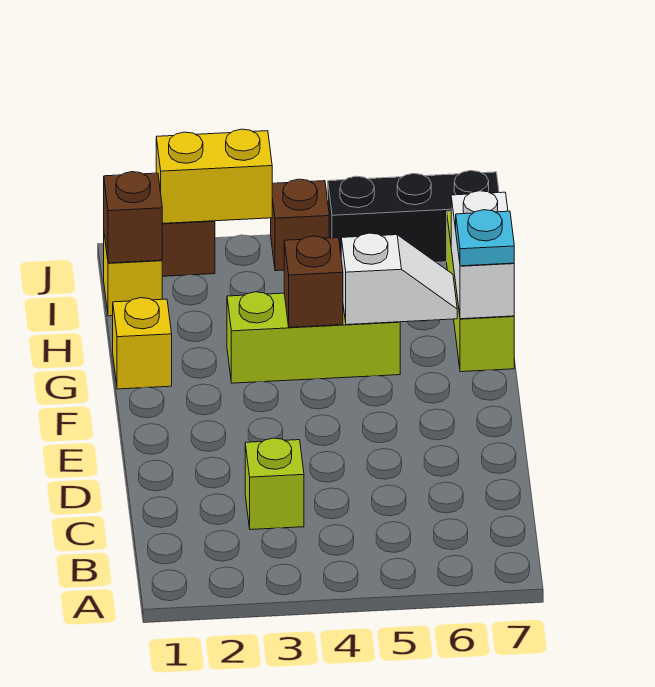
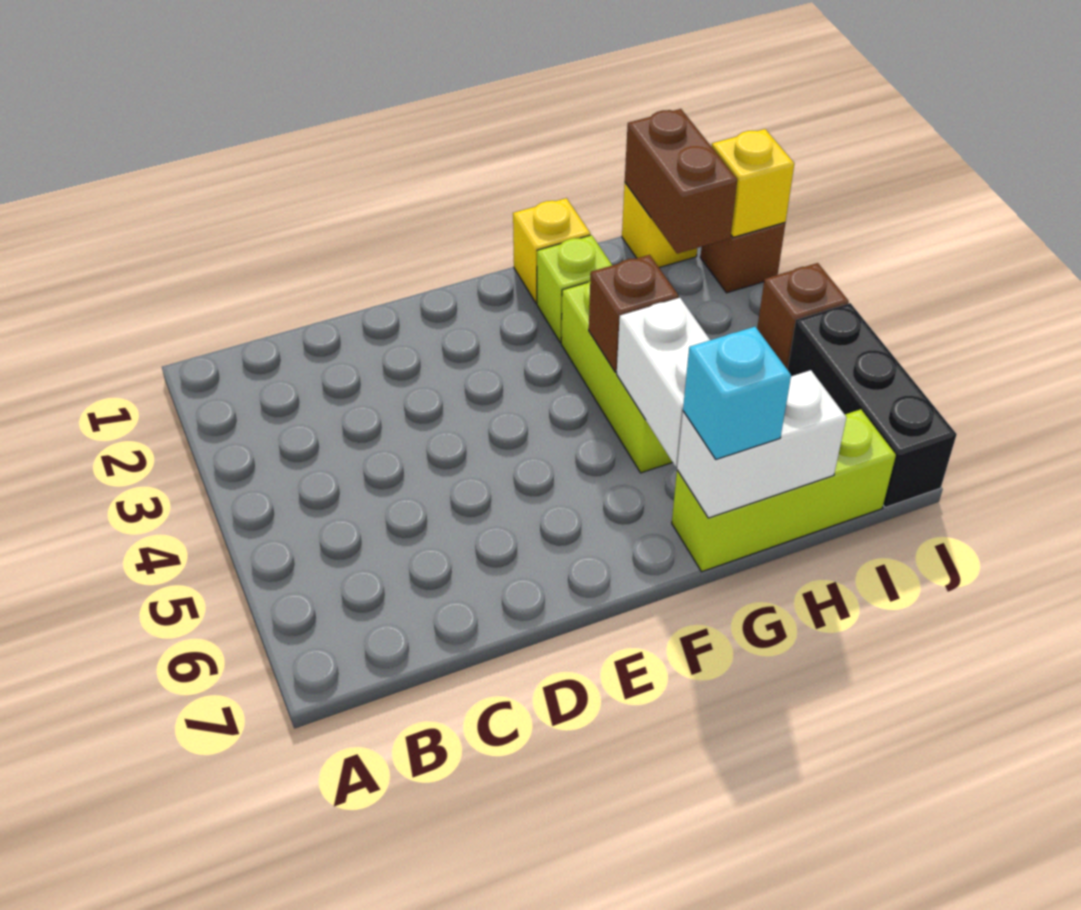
lime brick C3 level 1 -> lime brick G2 level 1
white slope G5:G6 level 2 top 5 -> white brick G5:G6 level 2
cyan plate G7 level 3 -> cyan brick G7 level 3
brown brick I1 level 2 -> brown brick I1:I2 level 2
yellow brick J2:J3 level 2 -> yellow brick J2 level 2

